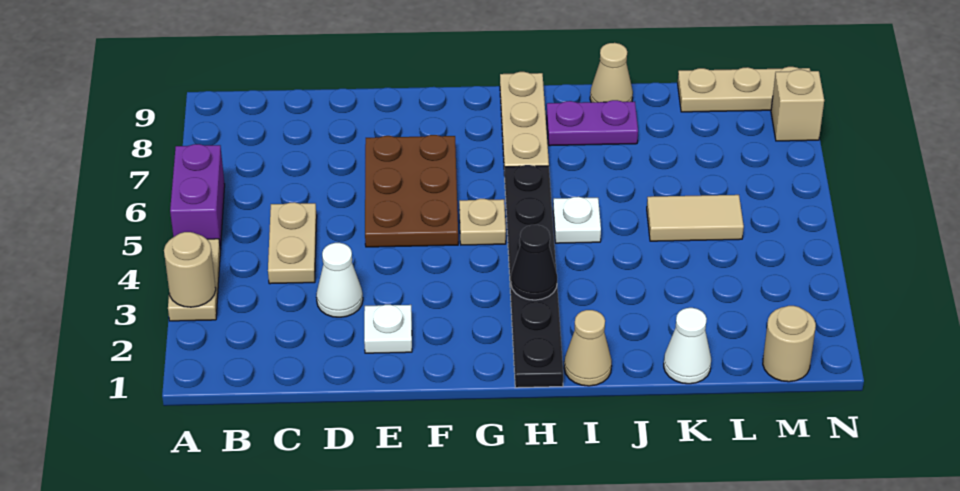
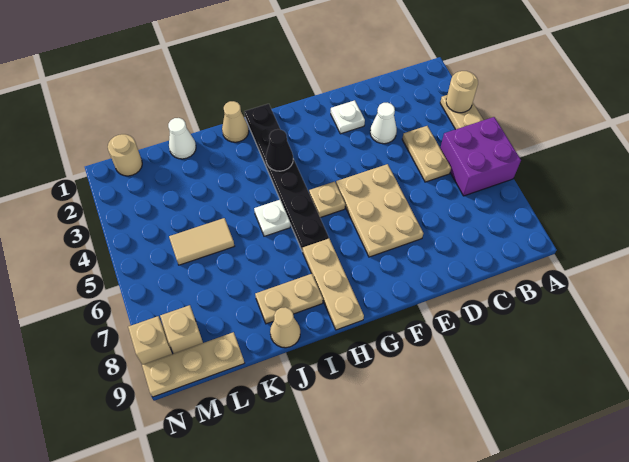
purple brick A5:A6 level 1 -> purple brick A5:B6 level 1
brown plate E5:F7 level 1 -> tan plate E5:F7 level 1
purple plate I8:J8 level 1 -> tan plate I8:J8 level 1
none -> tan brick M8 level 1

